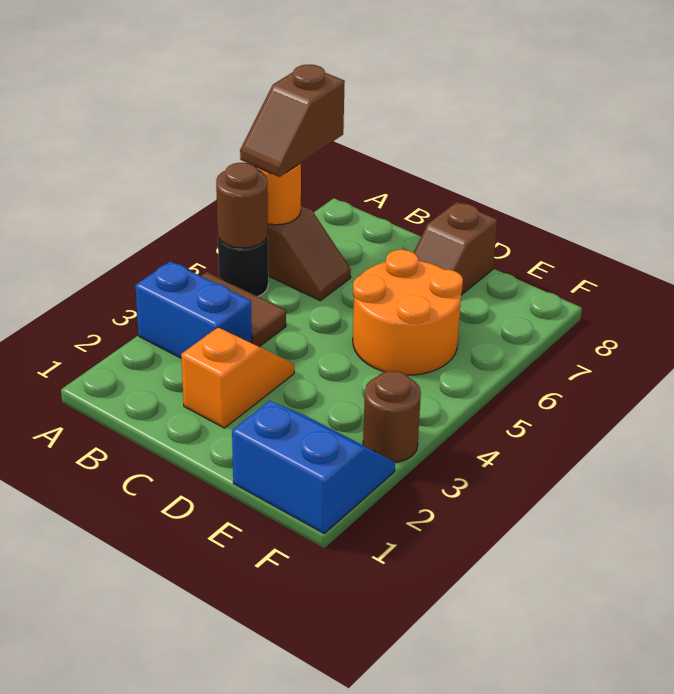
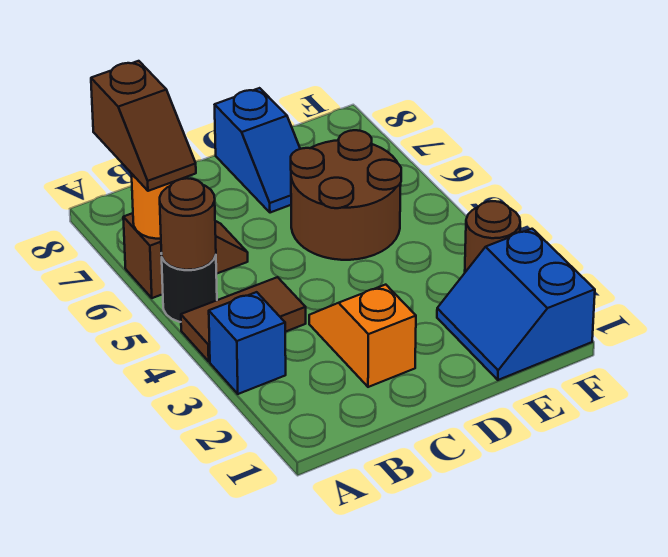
blue brick A3:B3 level 1 -> blue brick A3 level 1
orange round brick D5:E6 level 1 -> brown round brick D5:E6 level 1
brown slope D7:D8 level 1 top 8 -> blue slope D7:D8 level 1 top 8
blue slope E1:F2 level 1 top 1 -> blue slope E1:F2 level 1 top F

